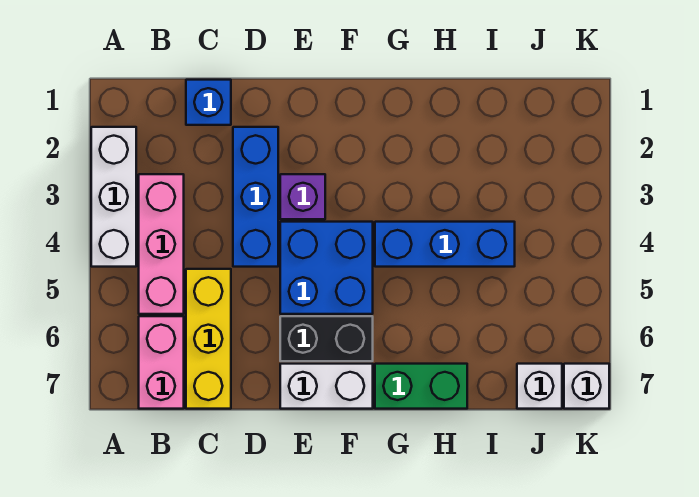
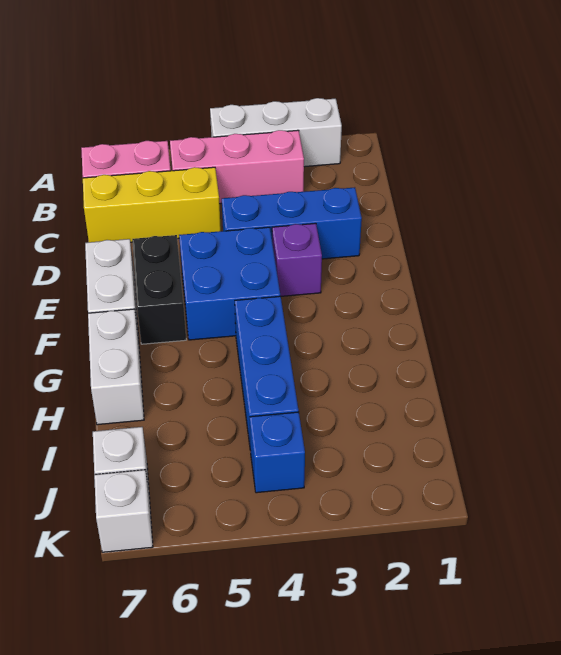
blue brick C1 level 1 -> blue brick J4 level 1
green brick G7:H7 level 1 -> white brick G7:H7 level 1

